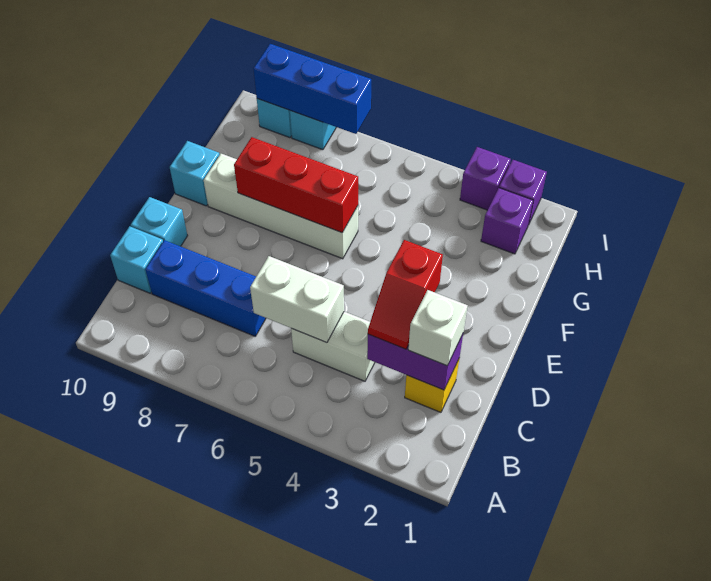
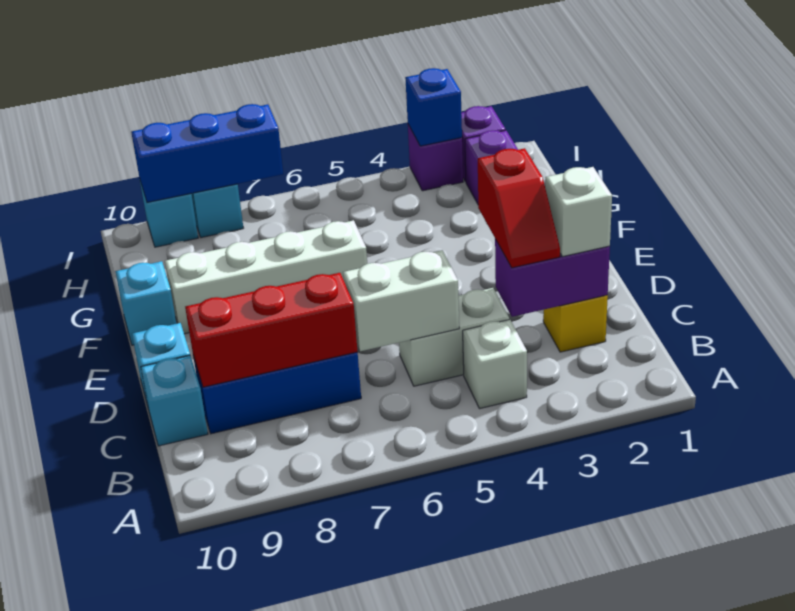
none -> white brick B4 level 1
red brick F6:F8 level 2 -> red brick C7:C9 level 2
none -> blue brick I3 level 2

